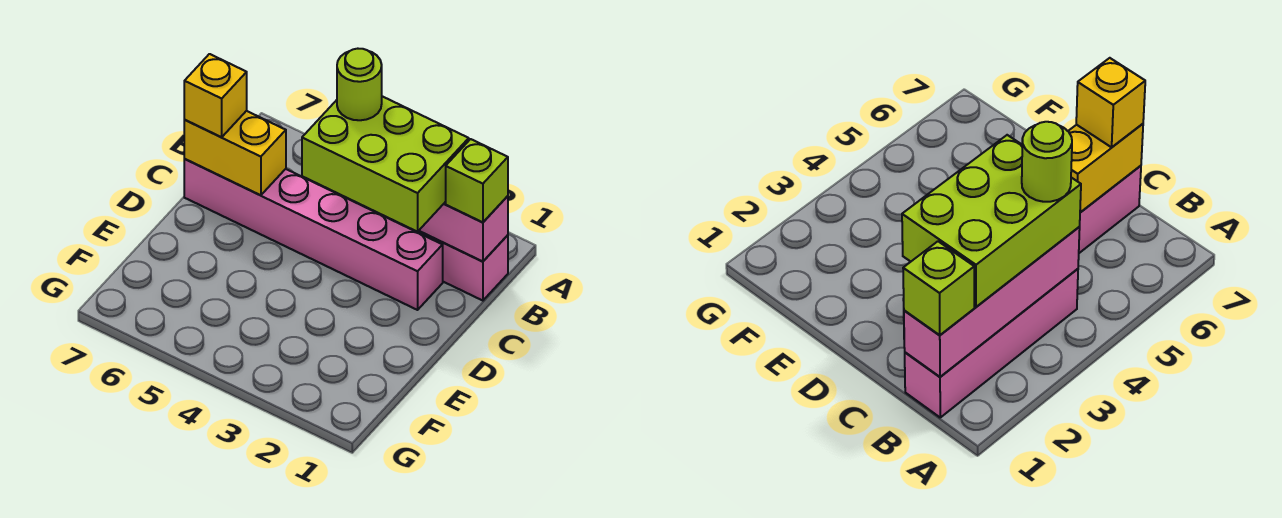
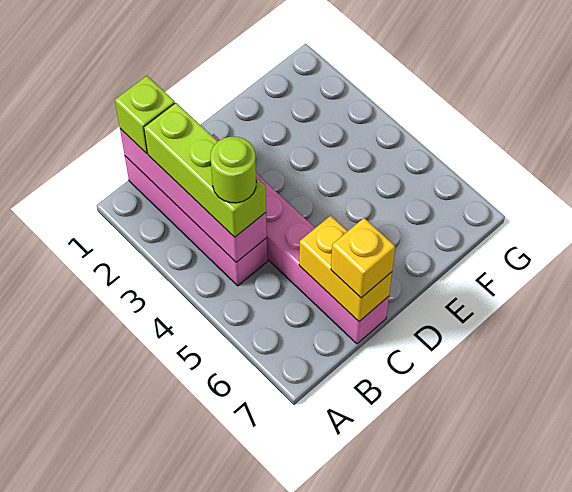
lime brick B2:C4 level 3 -> lime brick B2:B4 level 3

